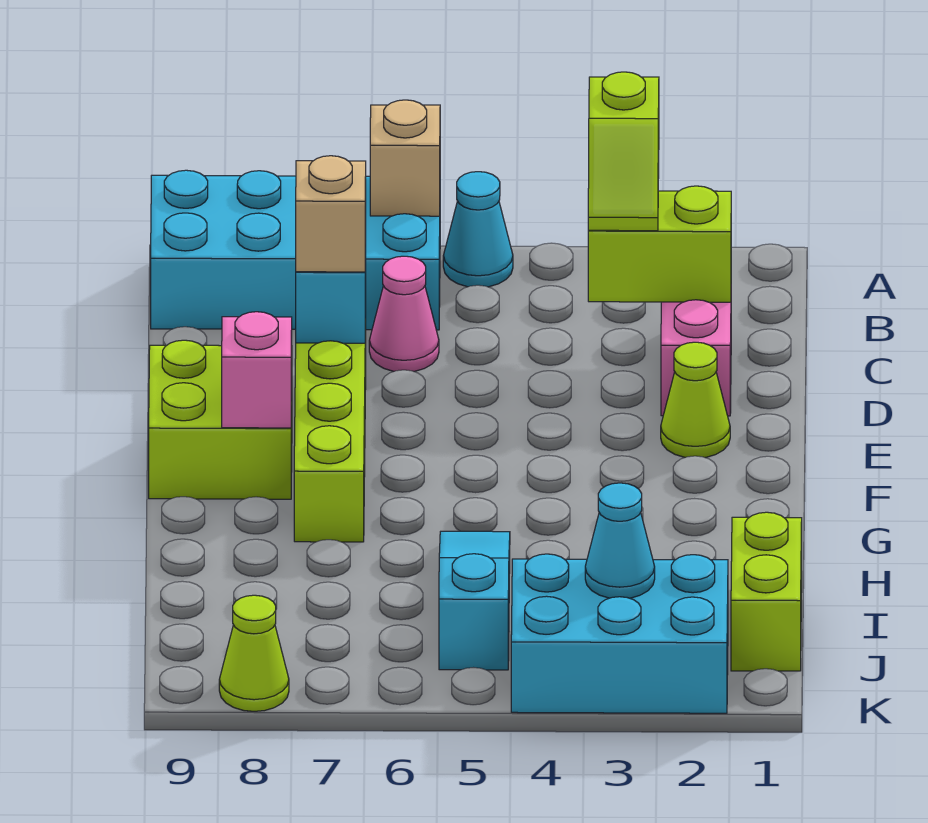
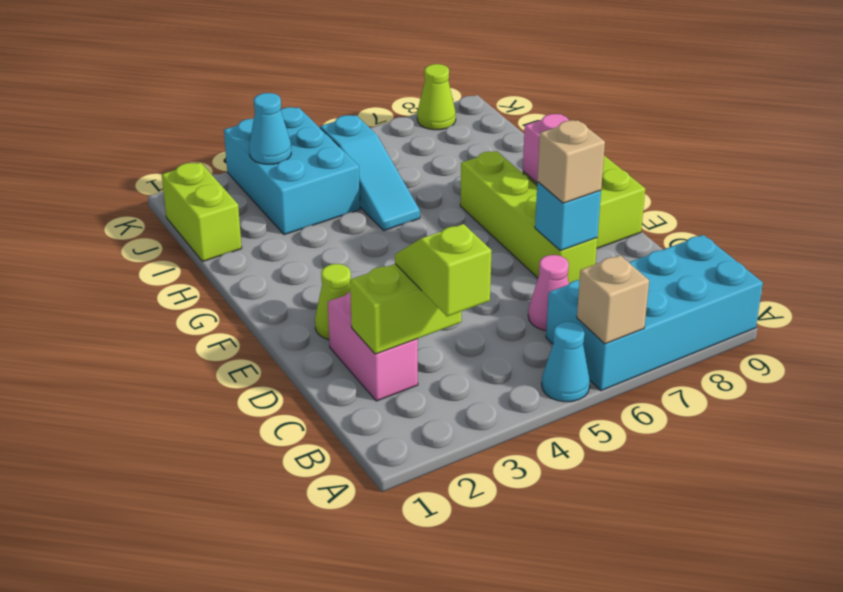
cyan brick J2:K4 level 1 -> cyan brick I3:K4 level 1

